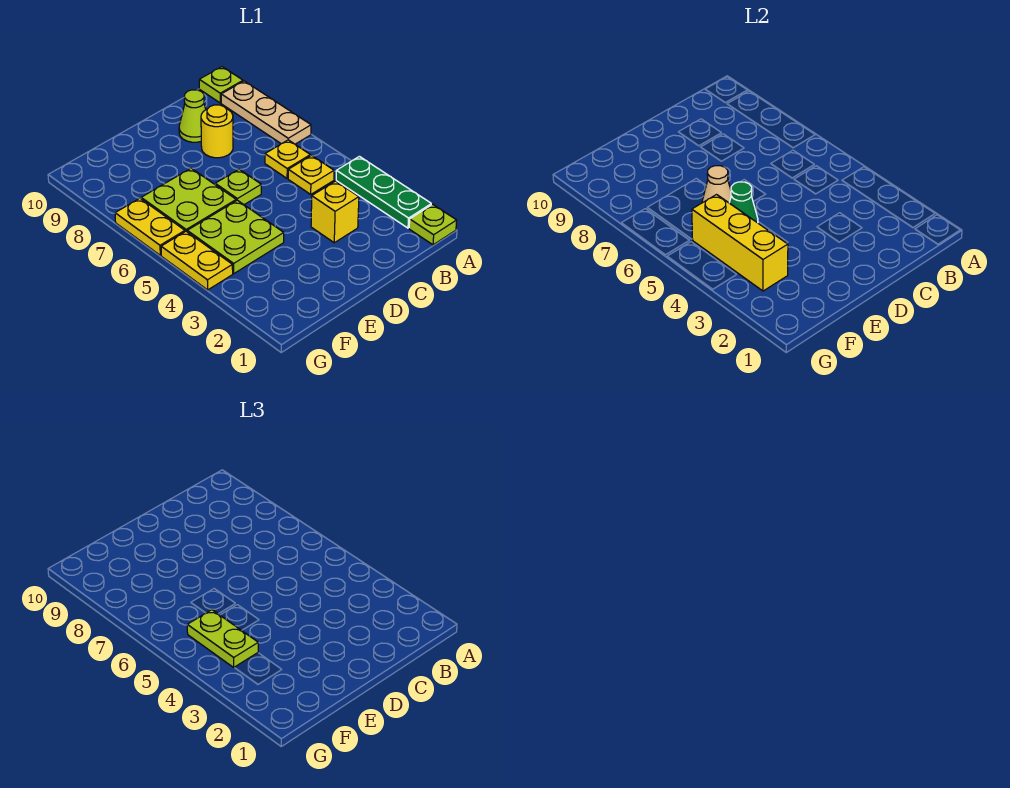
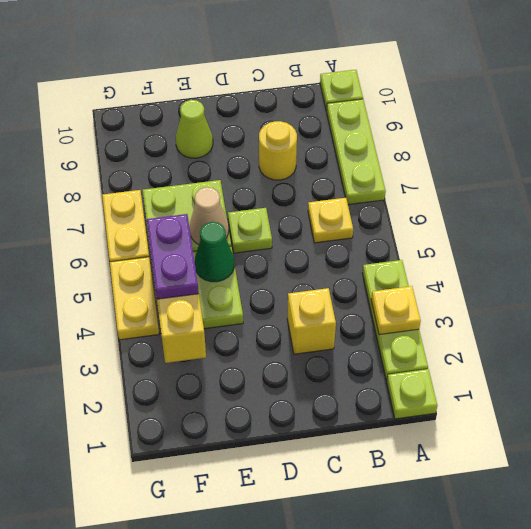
green plate A2:A4 level 1 -> lime plate A2:A4 level 1
tan plate A7:A9 level 1 -> lime plate A7:A9 level 1
yellow plate B5 level 1 -> yellow plate A3 level 2
lime cone C9 level 1 -> lime cone E9 level 1
lime plate F4:F5 level 3 -> purple plate F4:F5 level 3

